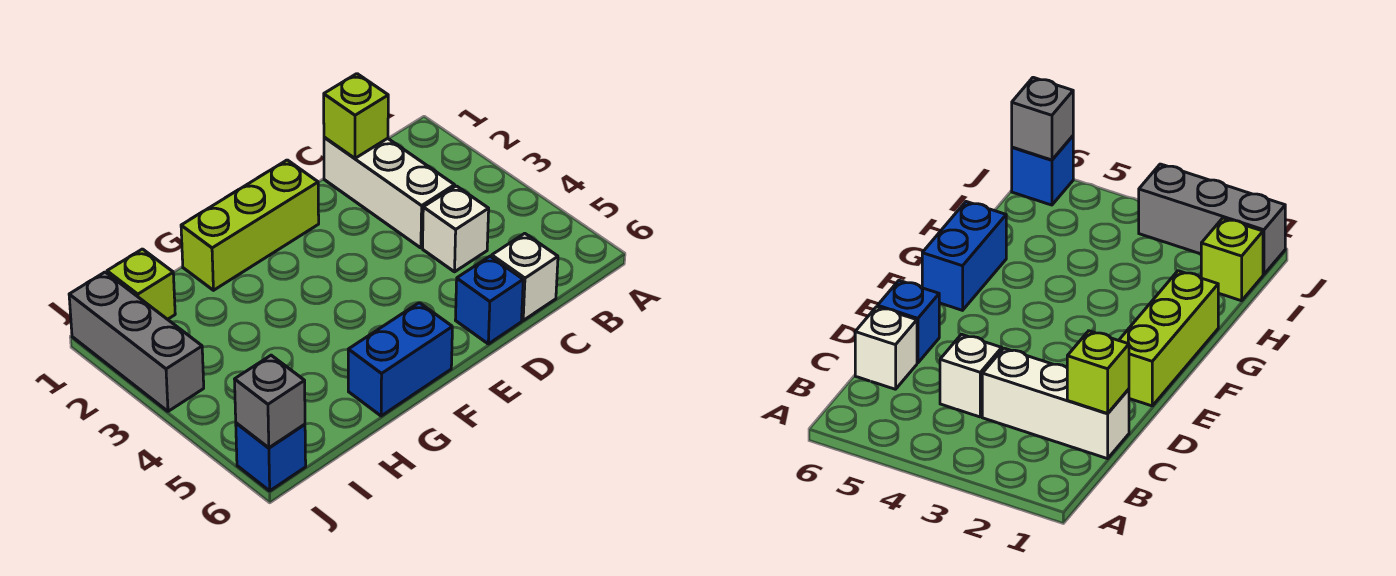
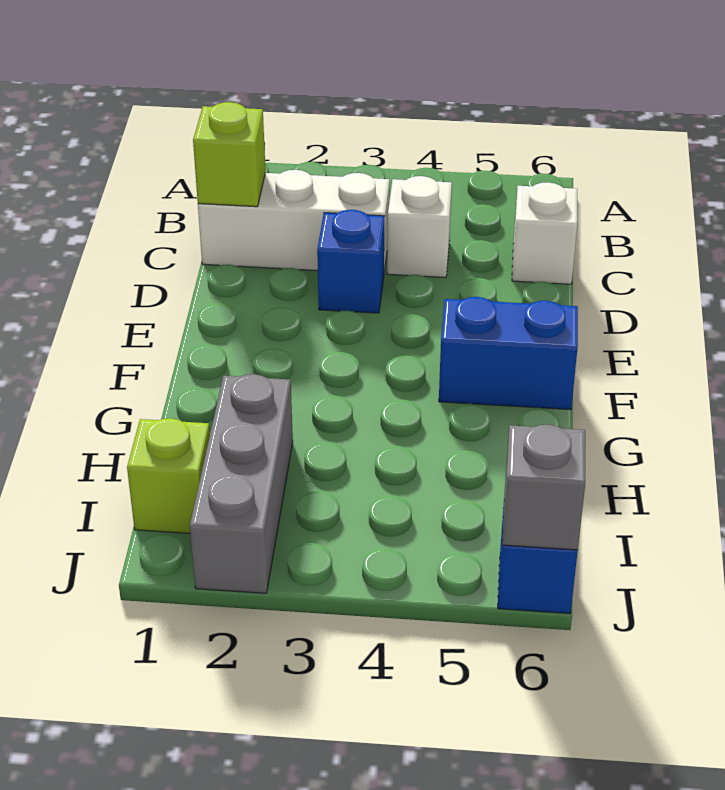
blue brick D6 level 1 -> blue brick D3 level 1
lime brick E1:G1 level 1 -> none
blue brick F6:G6 level 1 -> blue brick F5:F6 level 1
grey brick J1:J3 level 1 -> grey brick H2:J2 level 1

